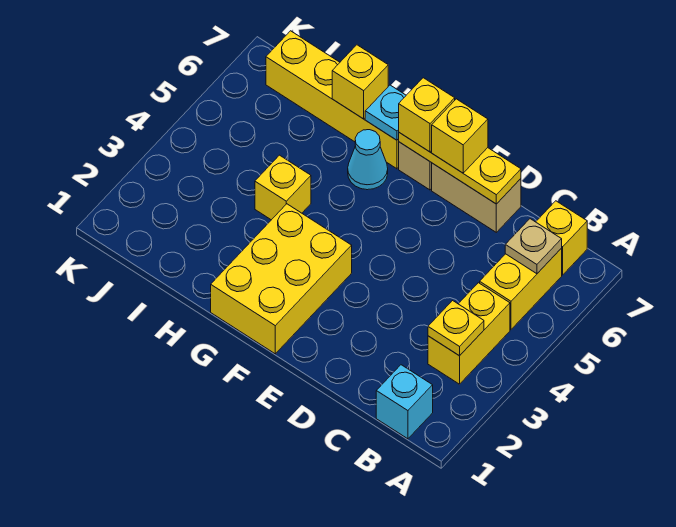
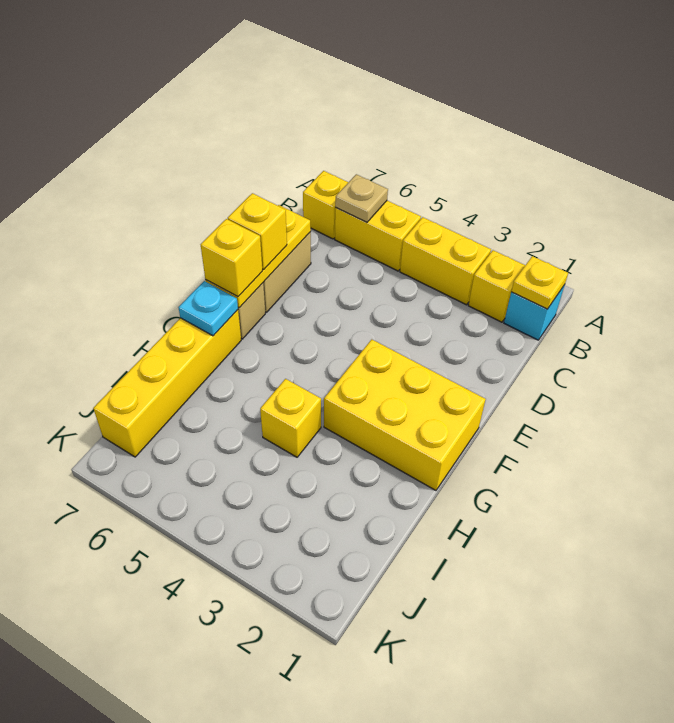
yellow plate B3 level 2 -> yellow plate B1 level 2
cyan cone G6 level 1 -> none
yellow brick H7 level 2 -> yellow brick B2 level 1

